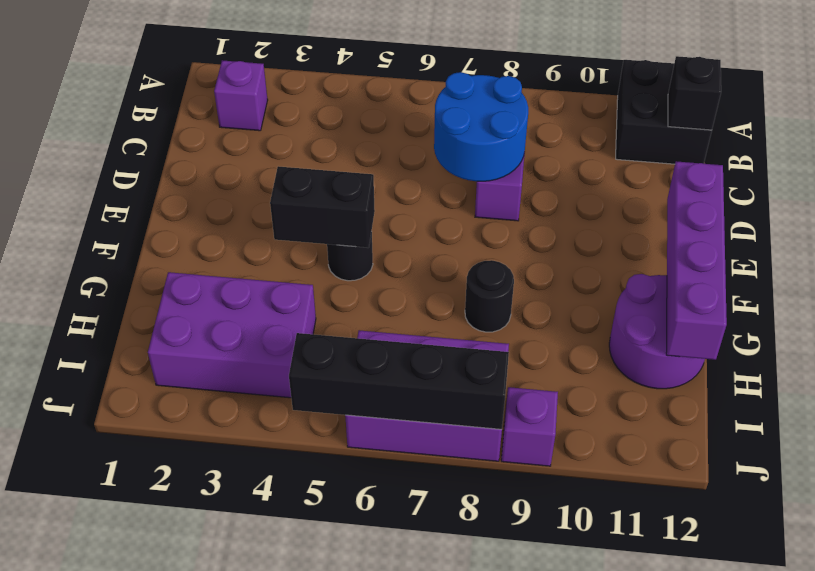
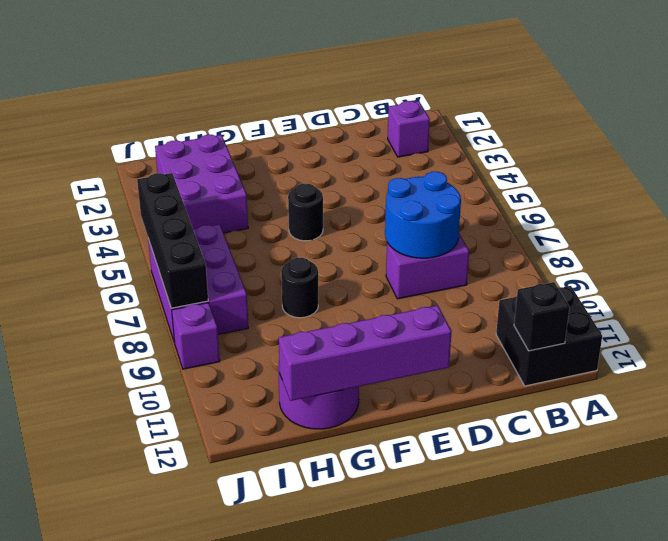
black brick F4:F5 level 2 -> none

